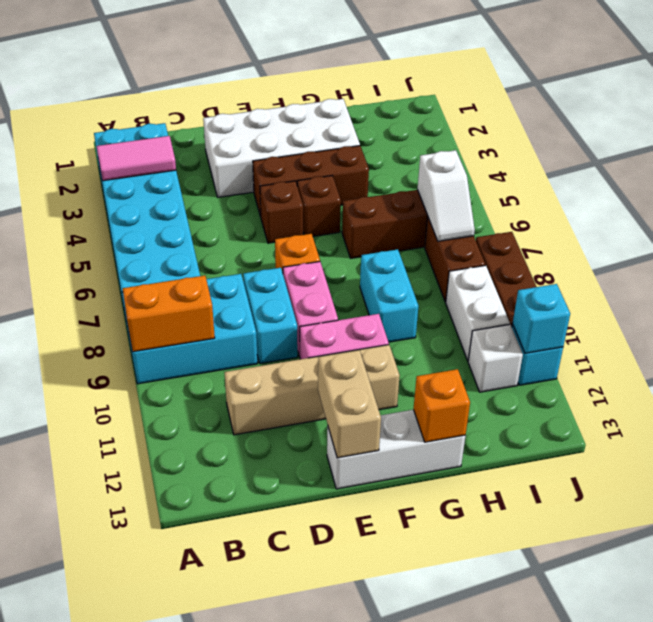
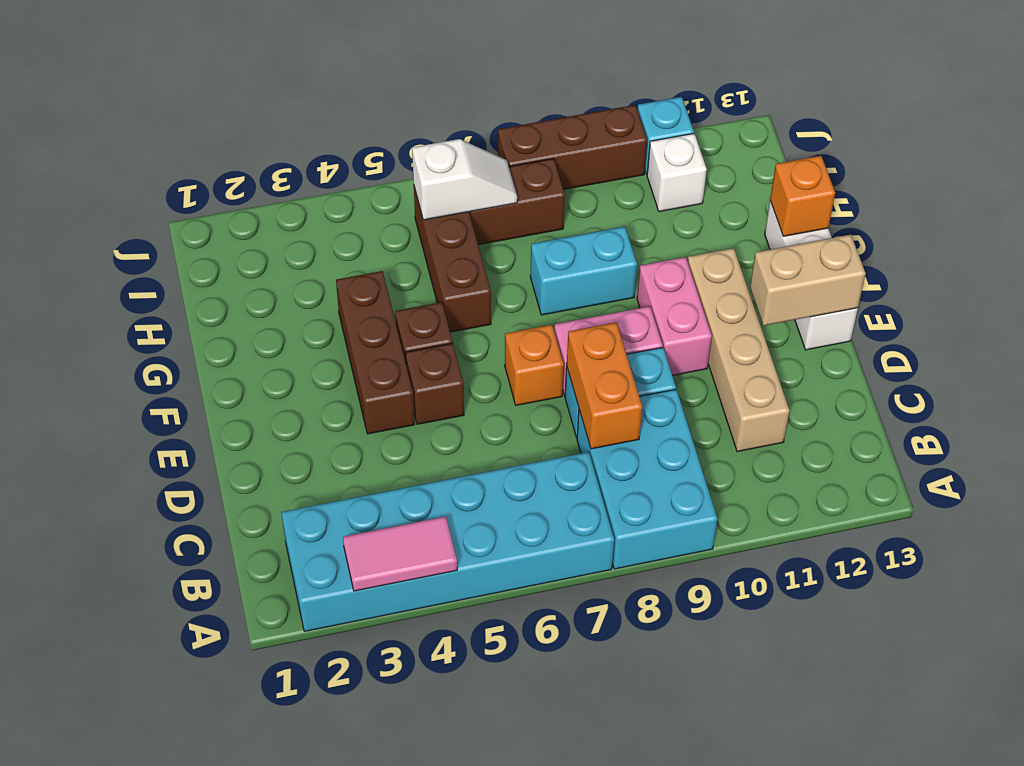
pink tile A3:B3 level 2 -> pink tile A3:A4 level 2
orange brick A9:B9 level 2 -> orange brick C8:D8 level 2
white brick D2:G3 level 1 -> none
white brick I9:I10 level 1 -> none
cyan brick J11 level 2 -> none

